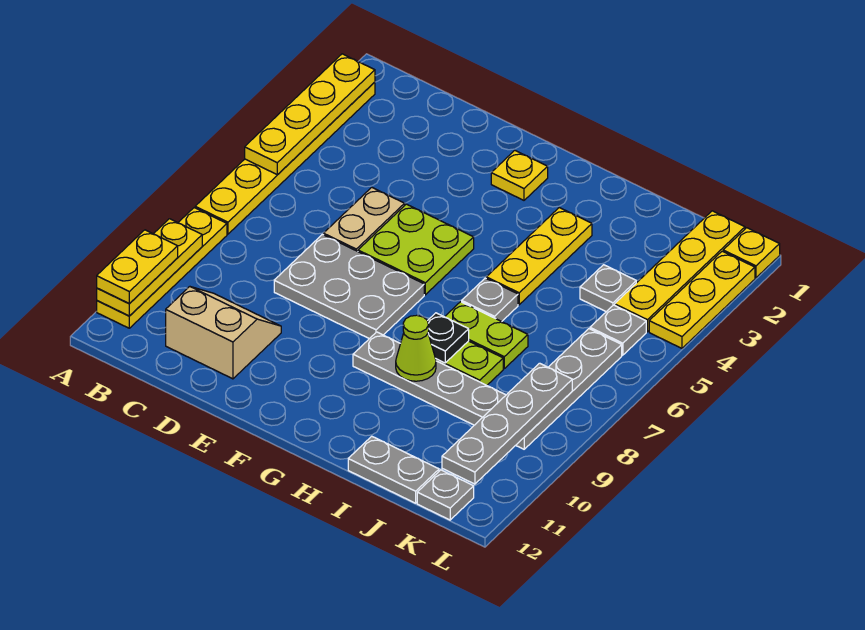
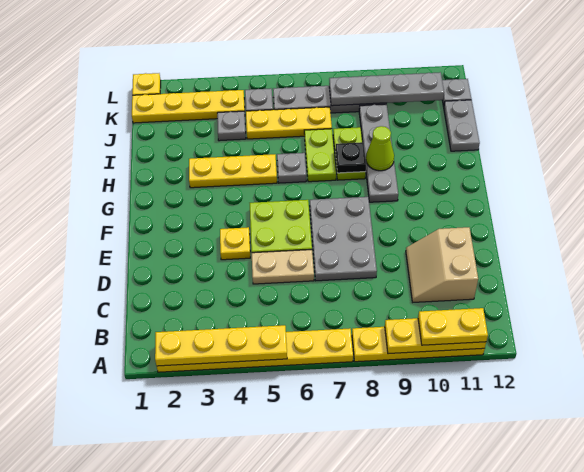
yellow plate F2 level 1 -> yellow plate E4 level 1
yellow plate L2:L4 level 1 -> yellow plate J5:J7 level 1

